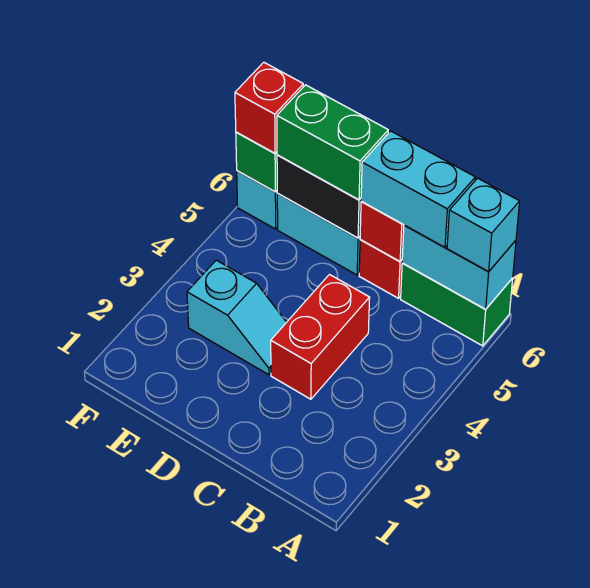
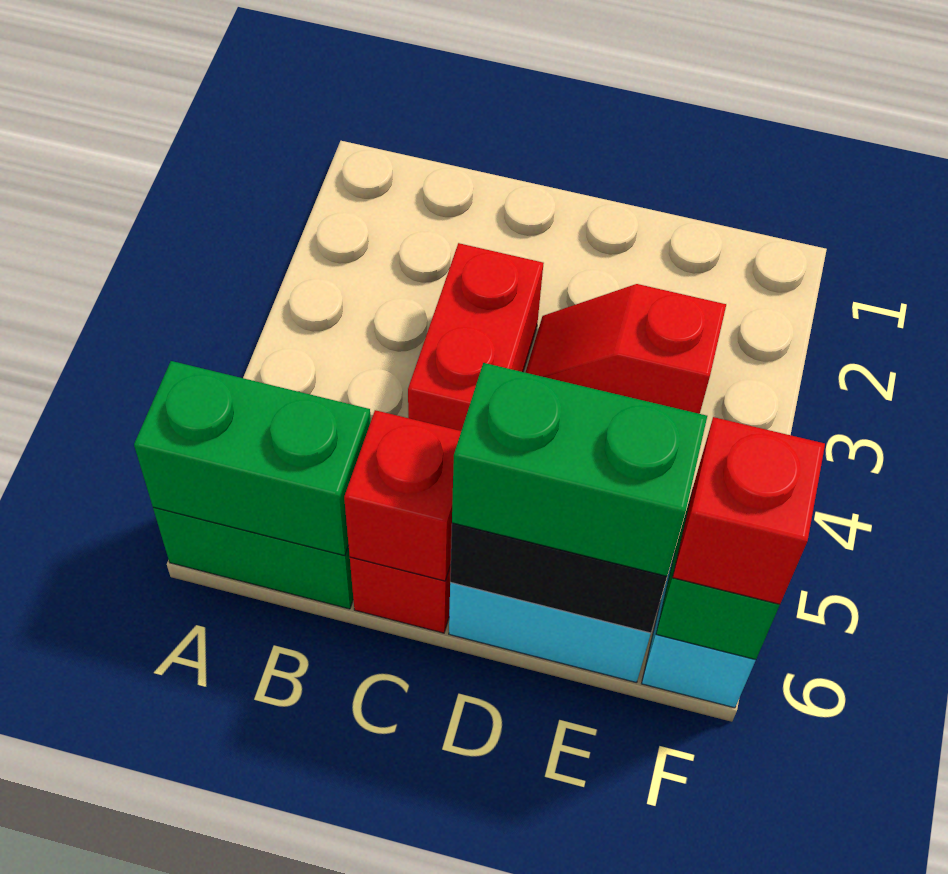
cyan brick A6:B6 level 2 -> green brick A6:B6 level 2
cyan brick A6 level 3 -> none
cyan brick B6:C6 level 3 -> none
cyan slope D3:E3 level 1 top E -> red slope D3:E3 level 1 top E

